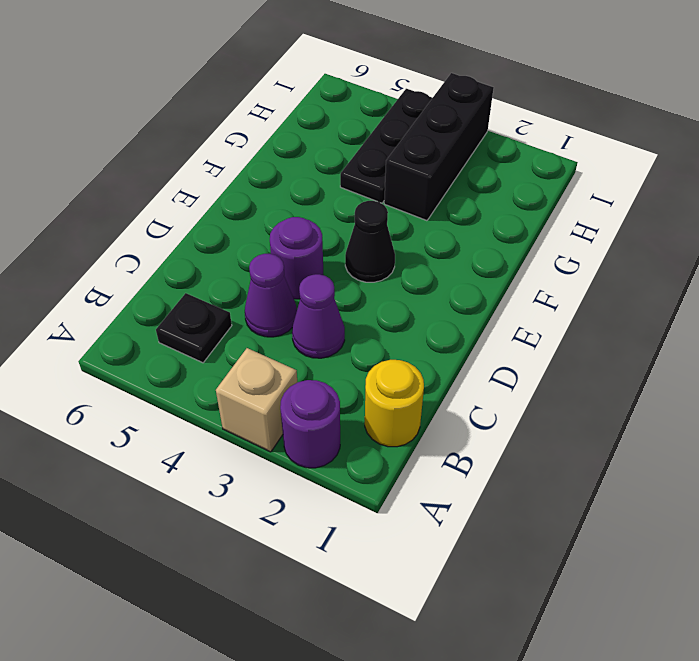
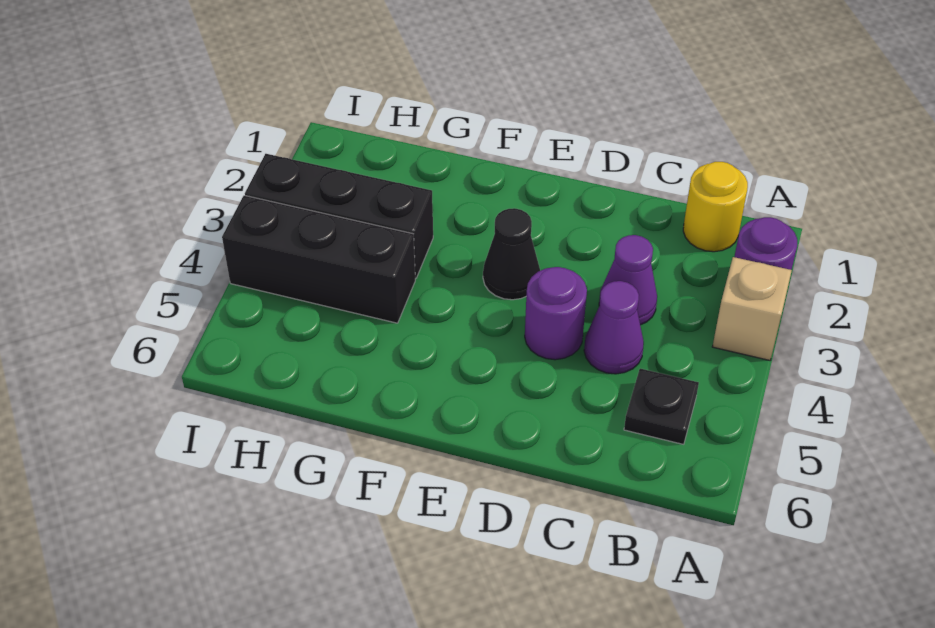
black plate G4:I4 level 1 -> black brick G4:I4 level 1

